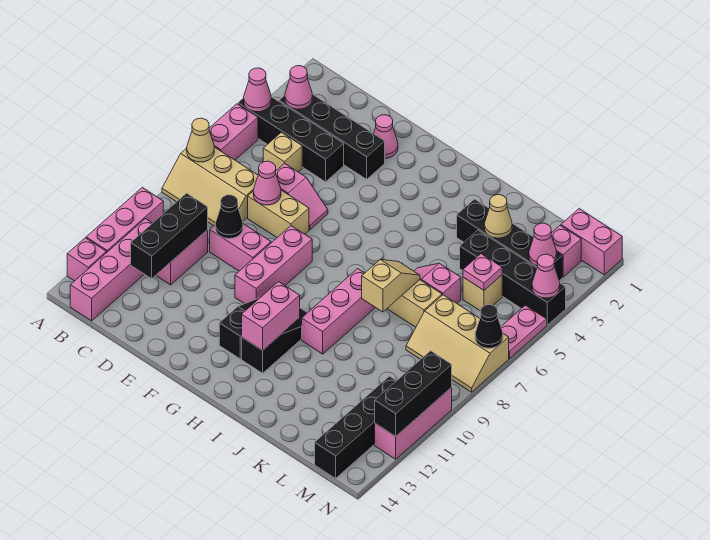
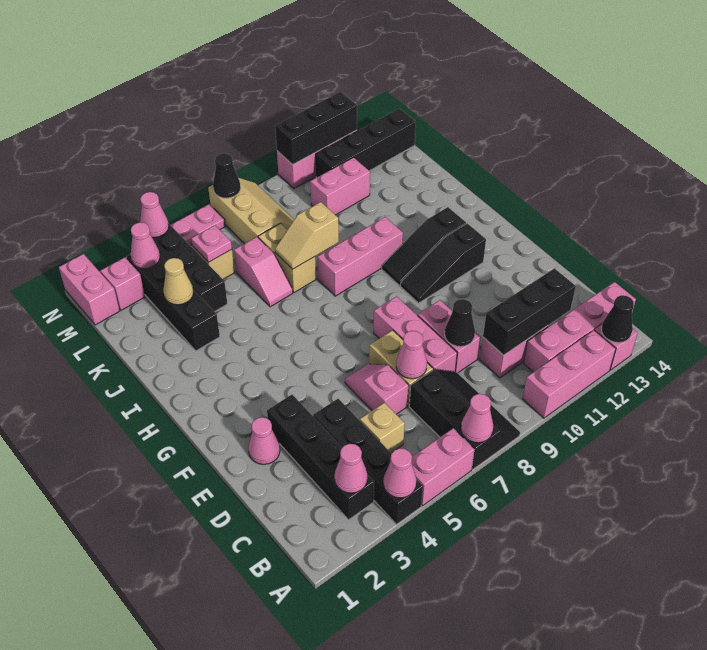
tan slope A7:C8 level 1 top 7 -> black slope A7:C8 level 1 top 7
tan cone A7 level 2 -> pink cone A7 level 2
none -> black cone A13 level 2
pink brick F8:F10 level 1 -> pink brick D8:F8 level 1
pink brick H11:H12 level 2 -> pink brick L10:L11 level 1

